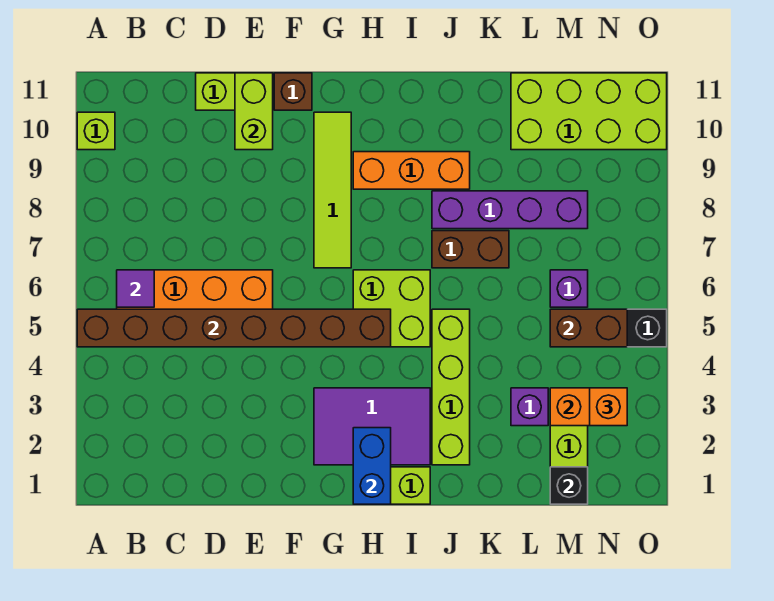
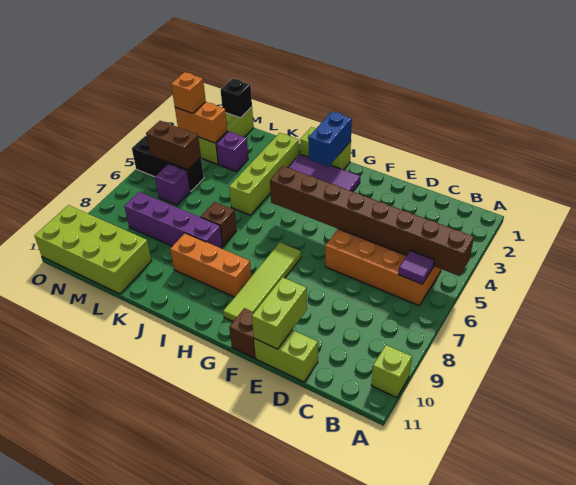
lime brick H5:I6 level 1 -> none
brown brick J7:K7 level 1 -> brown brick J7 level 1

